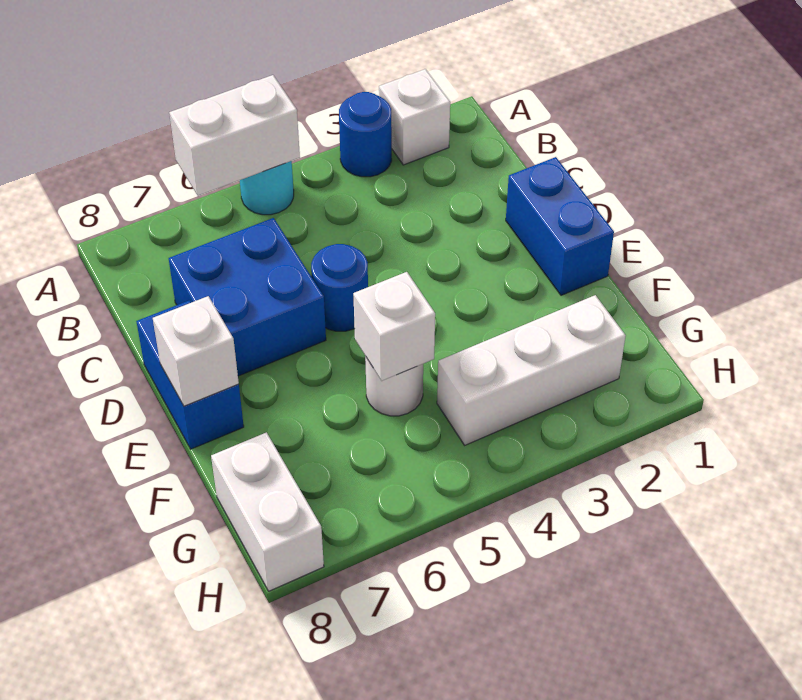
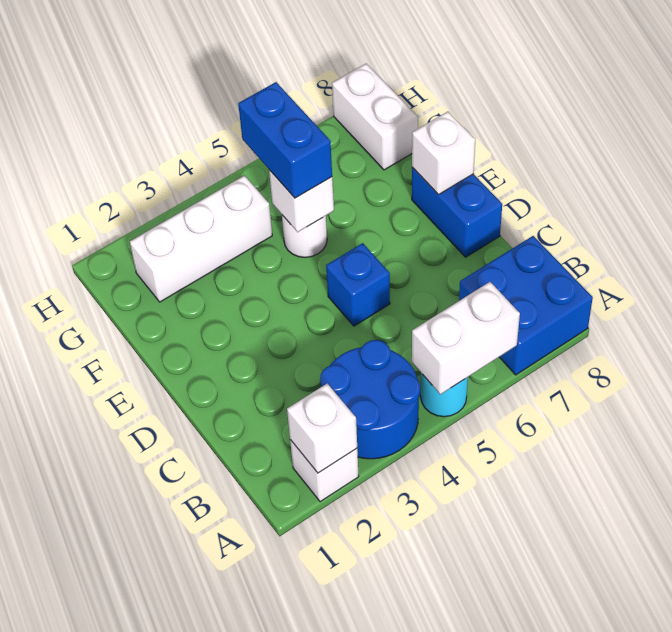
none -> white brick A2 level 2
blue round brick A3 level 1 -> blue round brick A3:B4 level 1
blue brick C6:D7 level 1 -> blue brick A7:B8 level 1
blue brick D1:E1 level 1 -> blue brick F5:G5 level 3
blue round brick D5 level 1 -> blue brick D5 level 1

